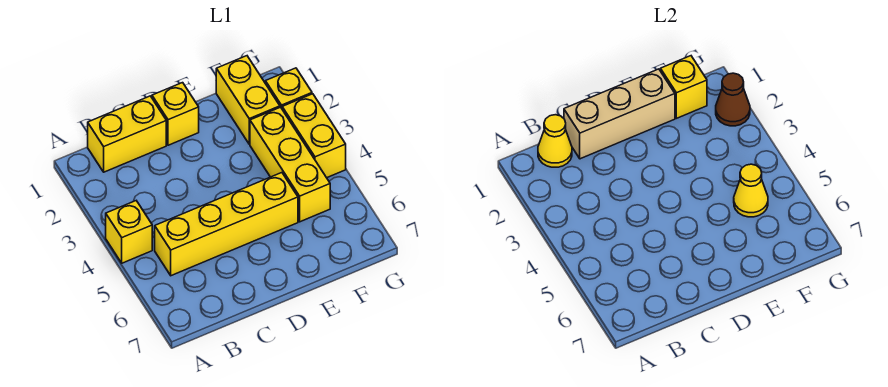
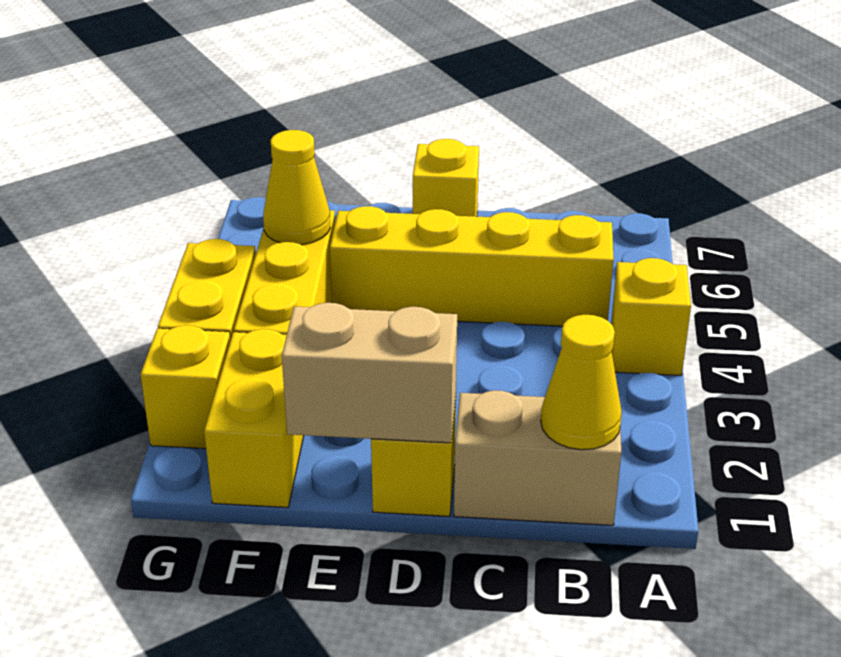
yellow brick B1:C1 level 1 -> tan brick B1:C1 level 1
tan brick C1:E1 level 2 -> tan brick D1:E1 level 2
yellow brick F1 level 2 -> yellow brick D7 level 1
brown cone G2 level 2 -> none

